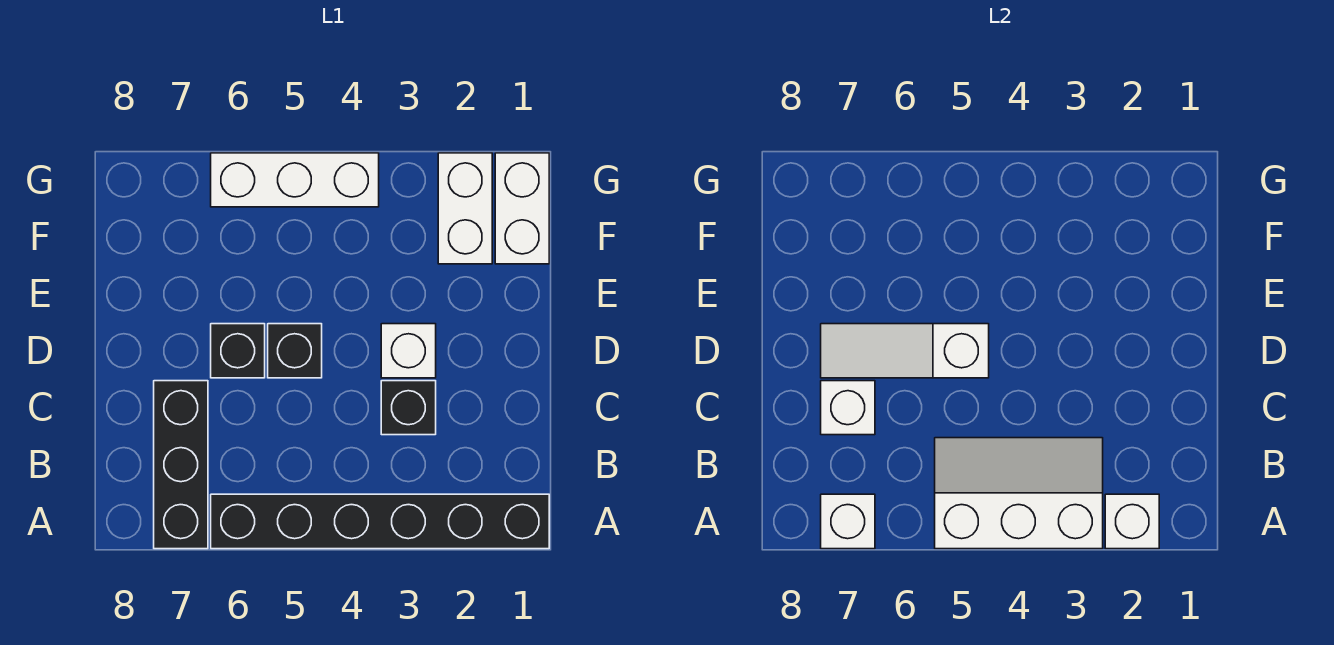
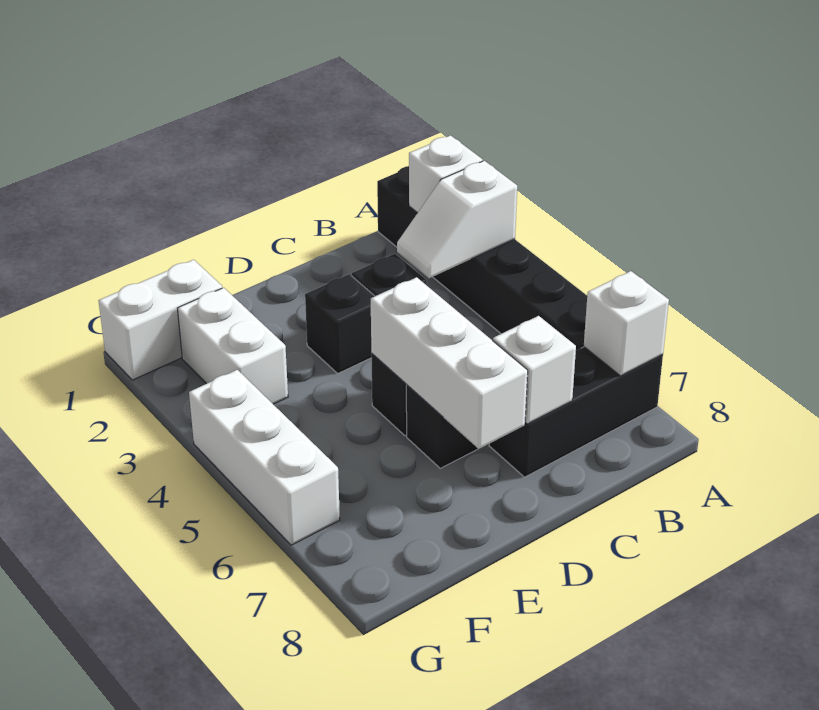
white slope A3:B5 level 2 top A -> white slope A3:B3 level 2 top A
white brick D3 level 1 -> black brick D3 level 1
white slope D5:D7 level 2 top 5 -> white brick D5:D7 level 2
white brick F2:G2 level 1 -> white brick F2:F3 level 1

